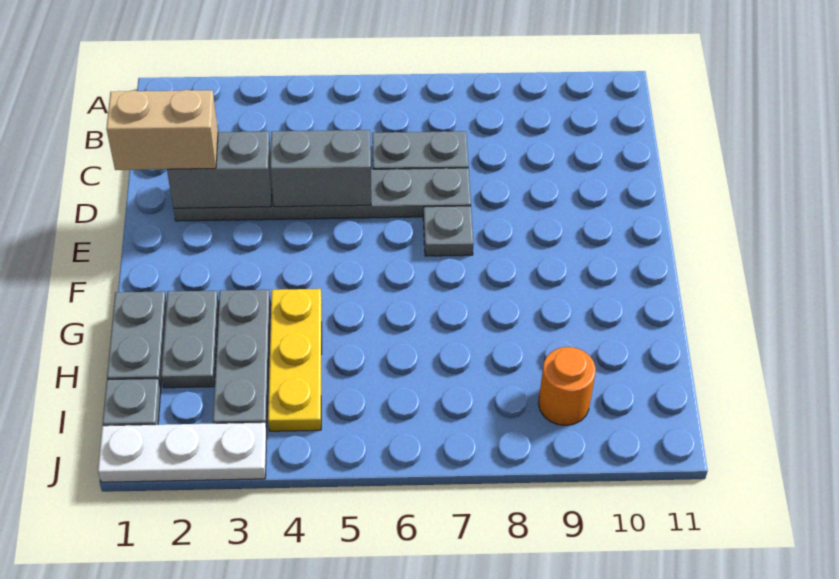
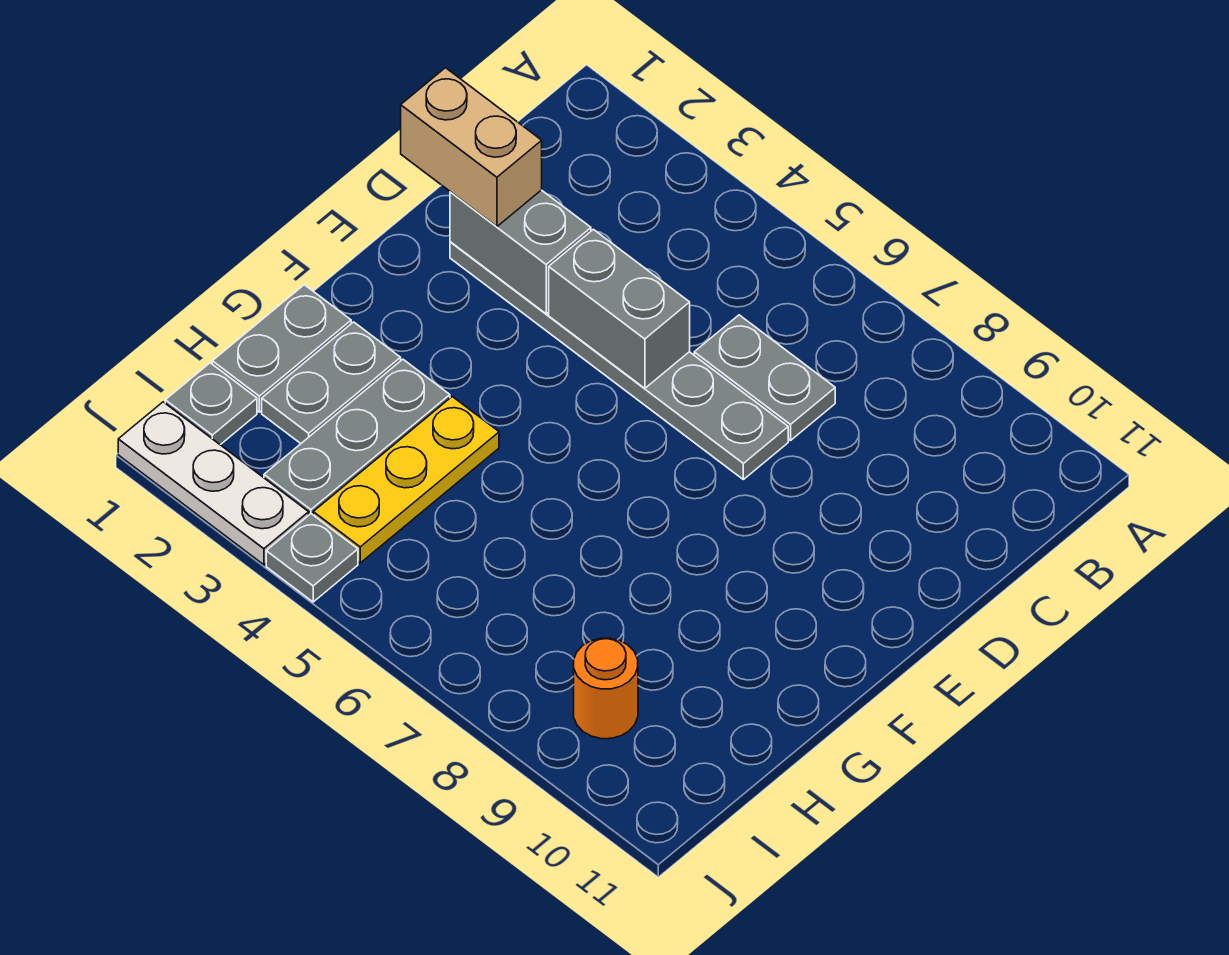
grey plate E7 level 1 -> grey plate J4 level 1

